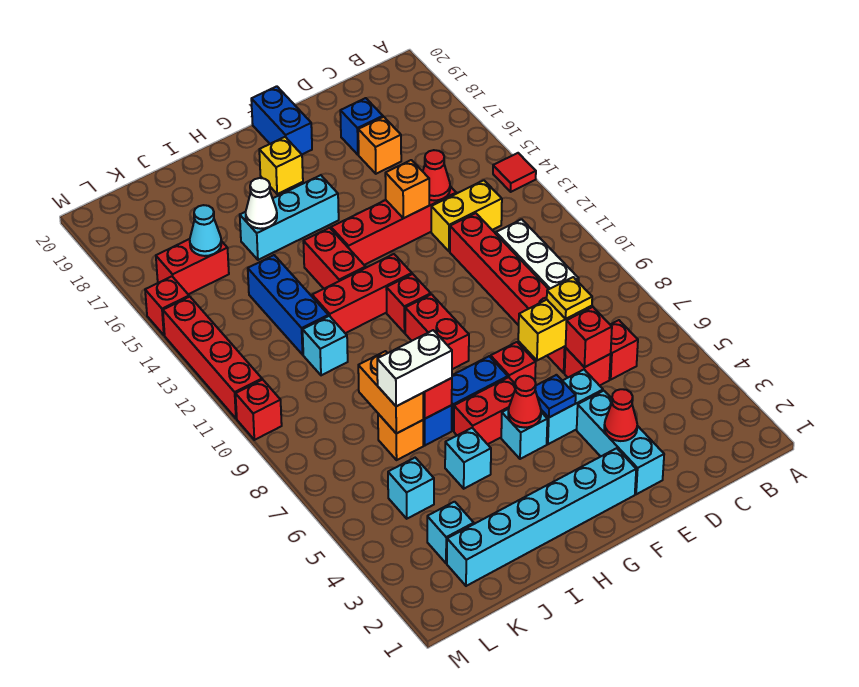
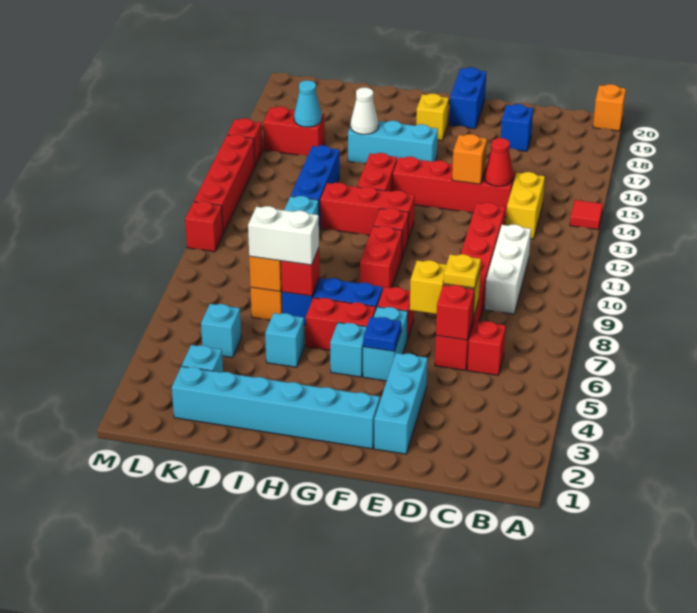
yellow brick C13:D13 level 1 -> yellow brick C13:C14 level 1
orange brick D17 level 1 -> orange brick A20 level 1
red cone E3 level 2 -> none
cyan brick E5:F5 level 1 -> cyan brick F5:F6 level 1
red cone G5 level 2 -> none

